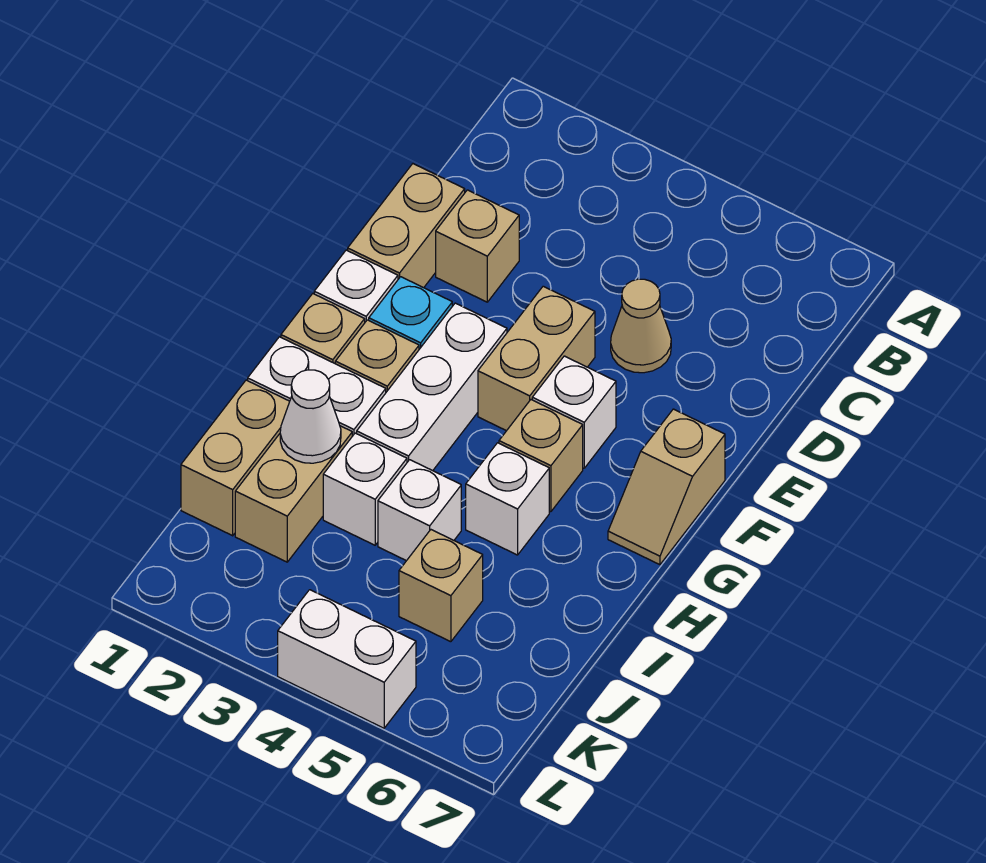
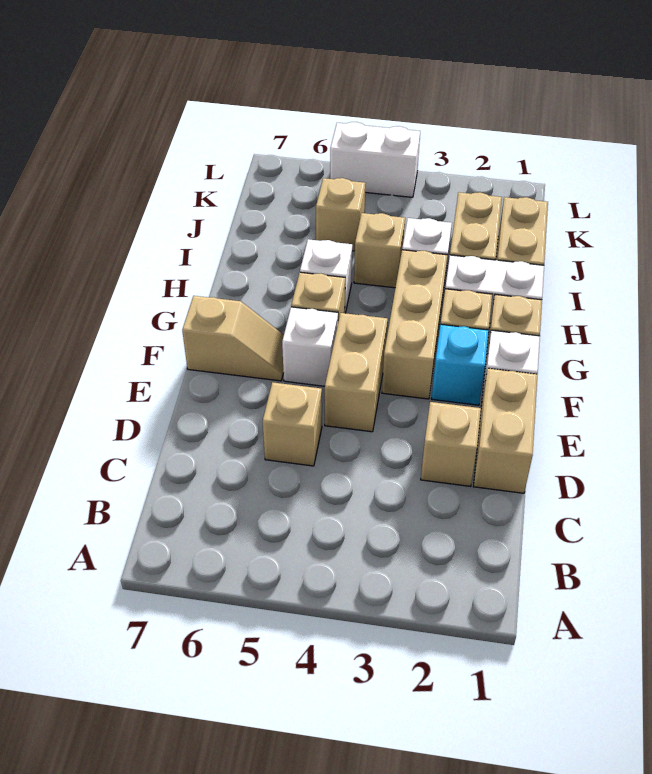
tan cone D5 level 1 -> tan brick D5 level 1
white brick F3:H3 level 1 -> tan brick F3:H3 level 1
tan slope F7:G7 level 1 top F -> tan slope F6:F7 level 1 top 7
white cone I2 level 2 -> none
white brick I4 level 1 -> tan brick I4 level 1

